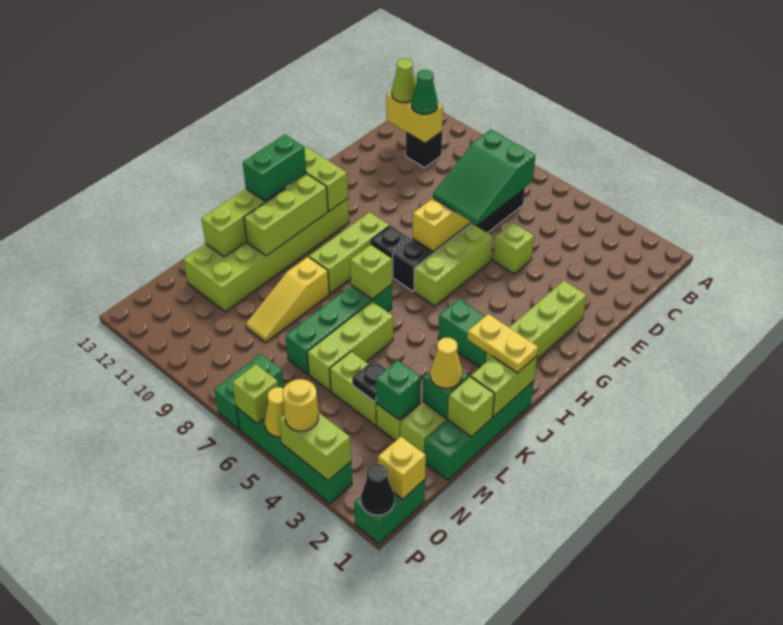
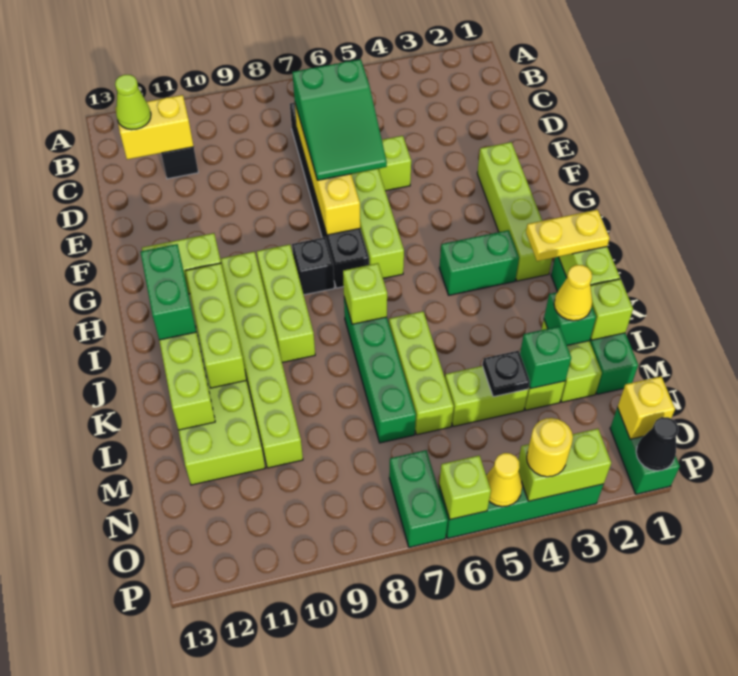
green cone C11 level 3 -> none
none -> lime brick H10:M10 level 1
yellow slope K9:M9 level 1 top K -> none

